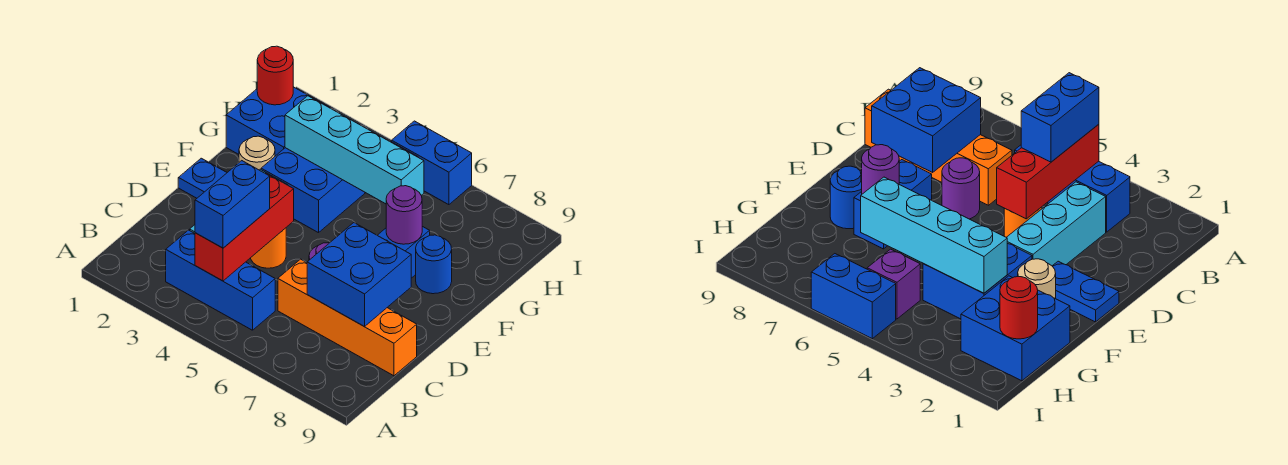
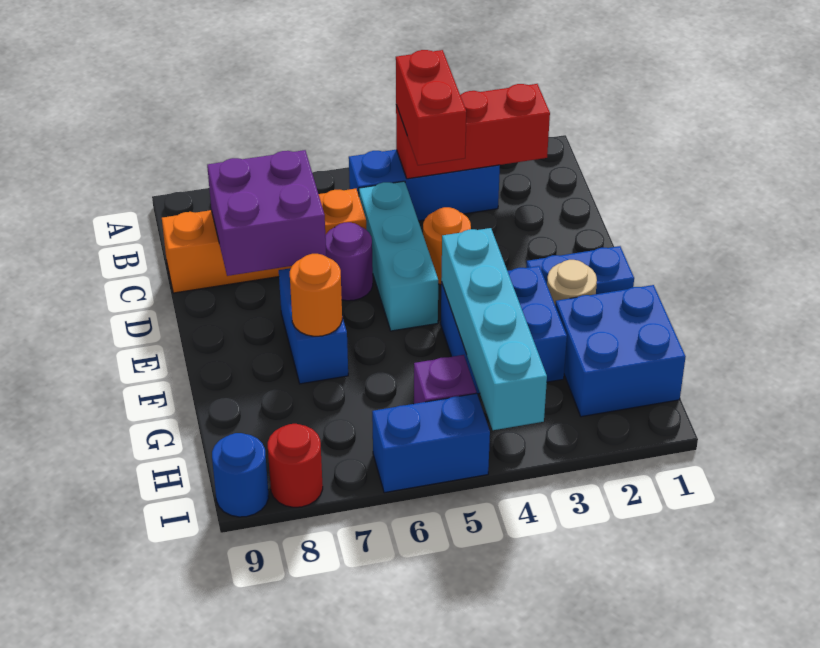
red brick B4:D4 level 2 -> red brick B2:B4 level 2
blue brick B4:C4 level 3 -> red brick B4:C4 level 3
cyan brick C3:E3 level 1 -> cyan brick C5:E5 level 1
blue brick C7:D8 level 2 -> purple brick C7:D8 level 2
purple round brick F7 level 2 -> orange round brick F7 level 2
blue round brick F8 level 1 -> blue round brick I9 level 1
cyan brick G3:G6 level 2 -> cyan brick F4:I4 level 2
red round brick H1 level 2 -> red round brick I8 level 1

